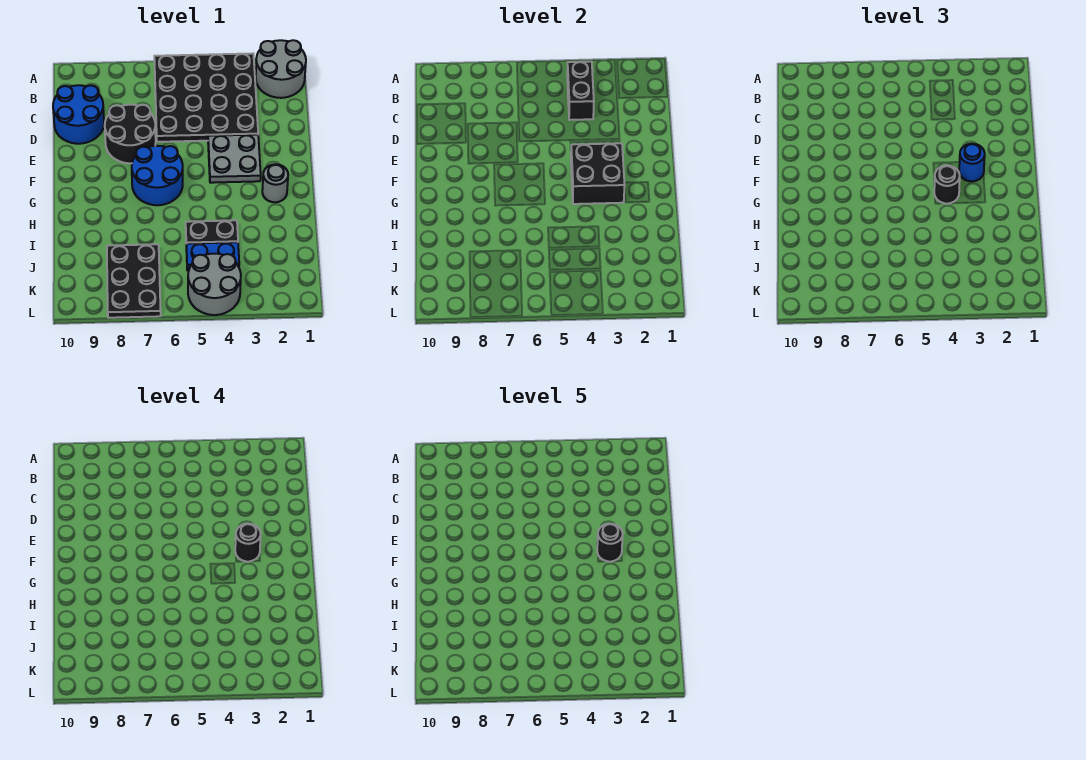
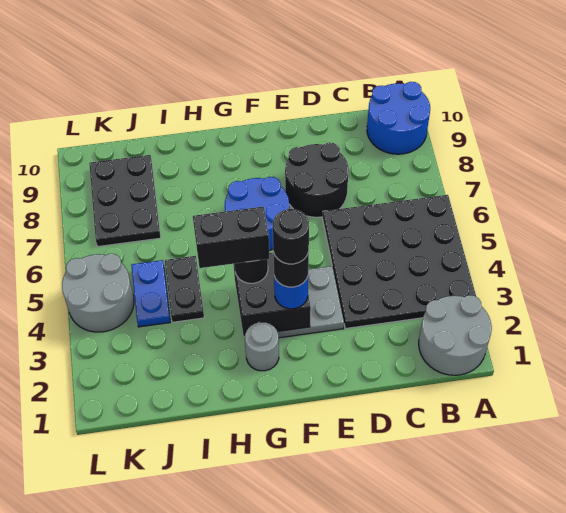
black brick B4:C4 level 2 -> black brick G4:H4 level 4
blue round brick C9:D10 level 1 -> blue round brick A9:B10 level 1
black plate J7:L8 level 1 -> black plate J7:K9 level 1

